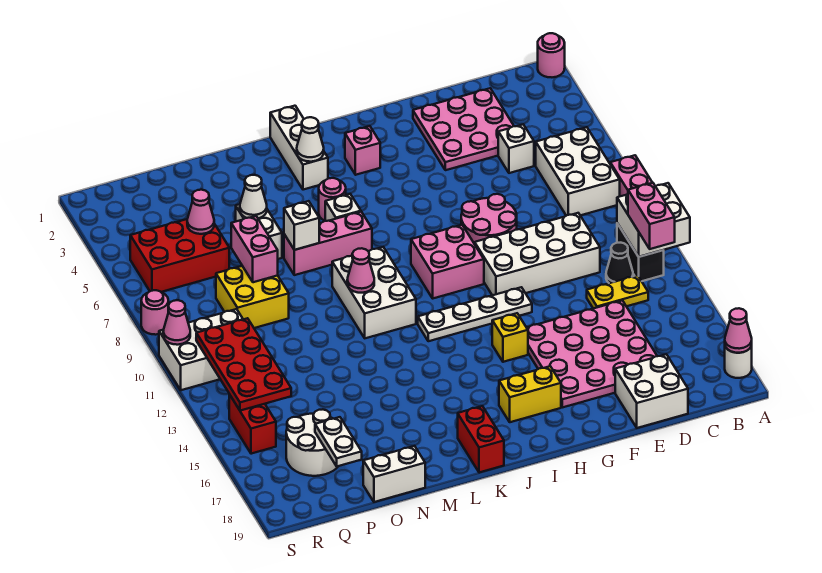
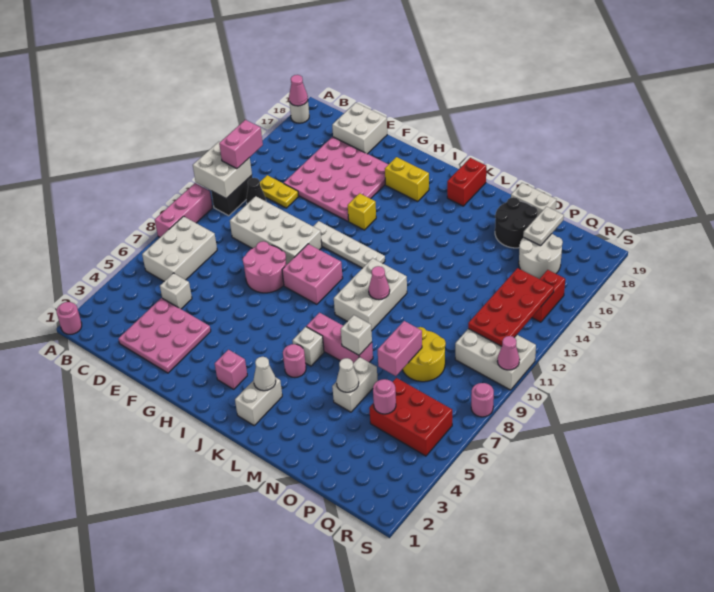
white brick K1:K3 level 1 -> white brick K2:K3 level 1
none -> black round brick N17:O18 level 1
yellow brick O8:P9 level 1 -> yellow round brick O8:P9 level 1
pink cone P5 level 2 -> pink round brick P5 level 2

